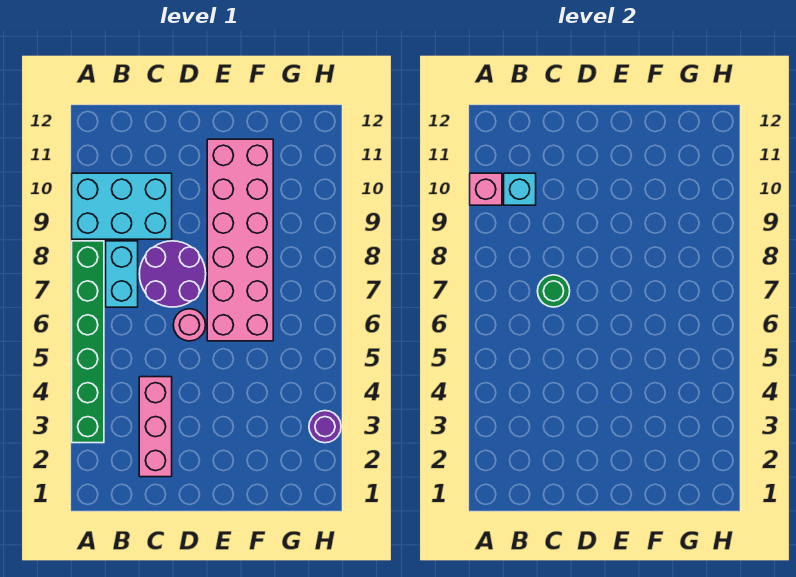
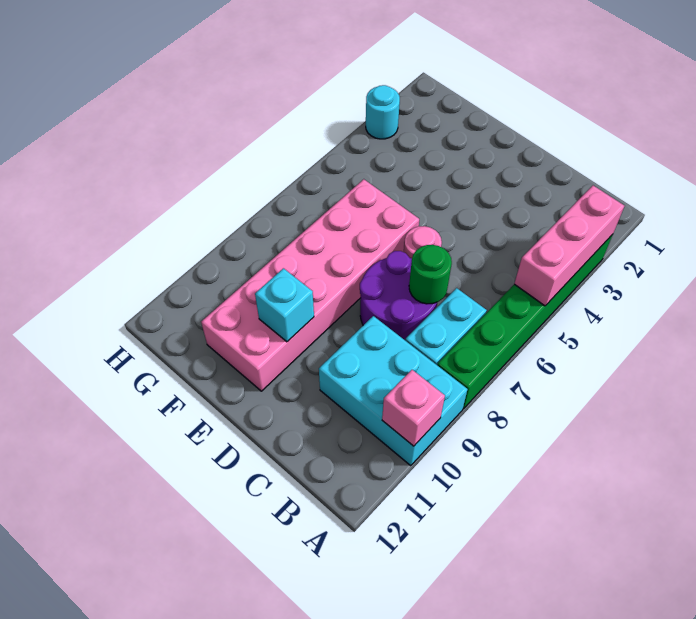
cyan brick B10 level 2 -> cyan brick E10 level 2
pink brick C2:C4 level 1 -> pink brick A3:A5 level 2
purple round brick H3 level 1 -> cyan round brick H3 level 1

